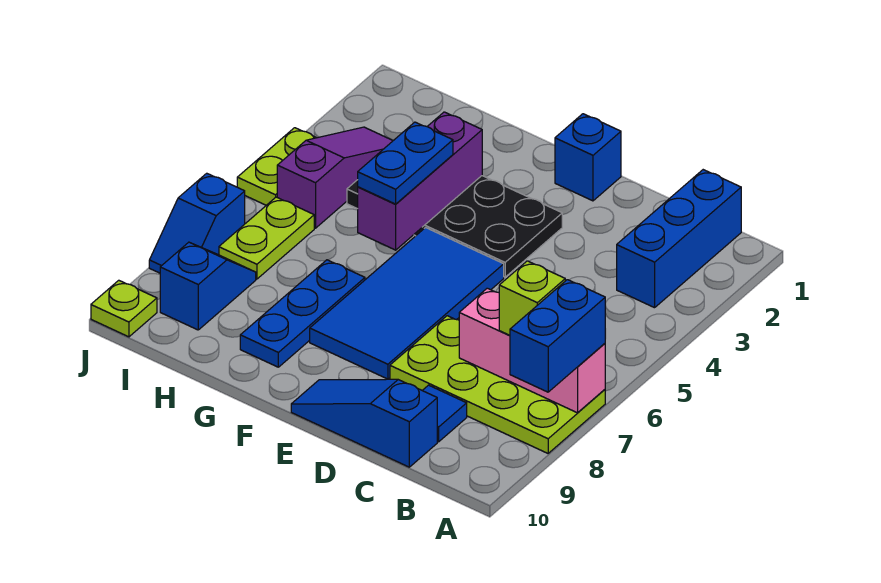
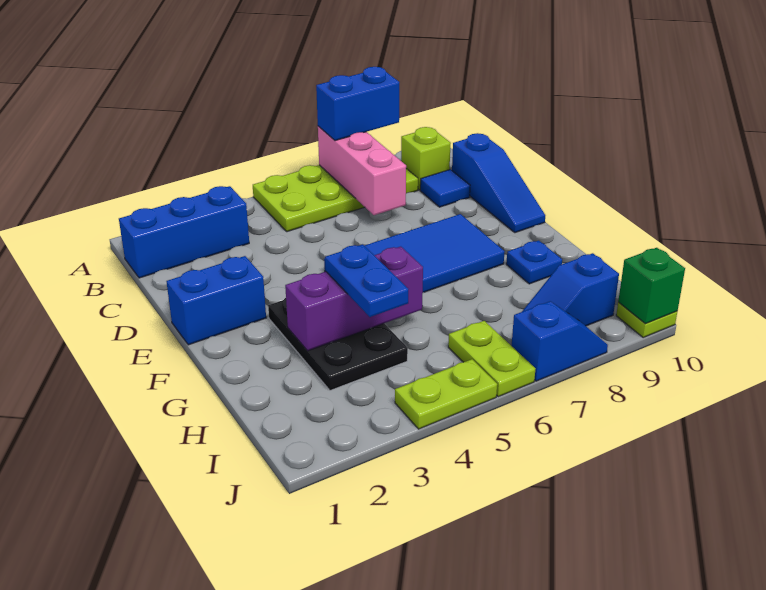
lime plate A7:D8 level 1 -> lime plate A5:B8 level 1
lime brick B7 level 3 -> lime brick B9 level 1
blue brick E1 level 1 -> blue brick E1:E2 level 1
black plate E3:H4 level 1 -> black plate F3:H4 level 1
blue plate G4:G5 level 3 -> blue plate G4:H4 level 3
blue plate G7:G9 level 1 -> blue plate G9 level 1
purple slope I3:I5 level 1 top 5 -> none
lime plate I6:I7 level 1 -> lime plate I6:J6 level 1
none -> green brick J10 level 2

